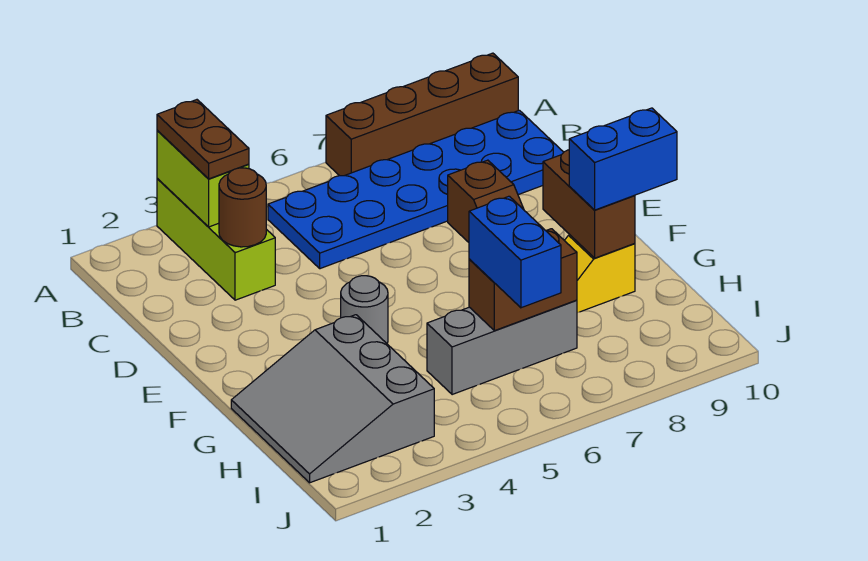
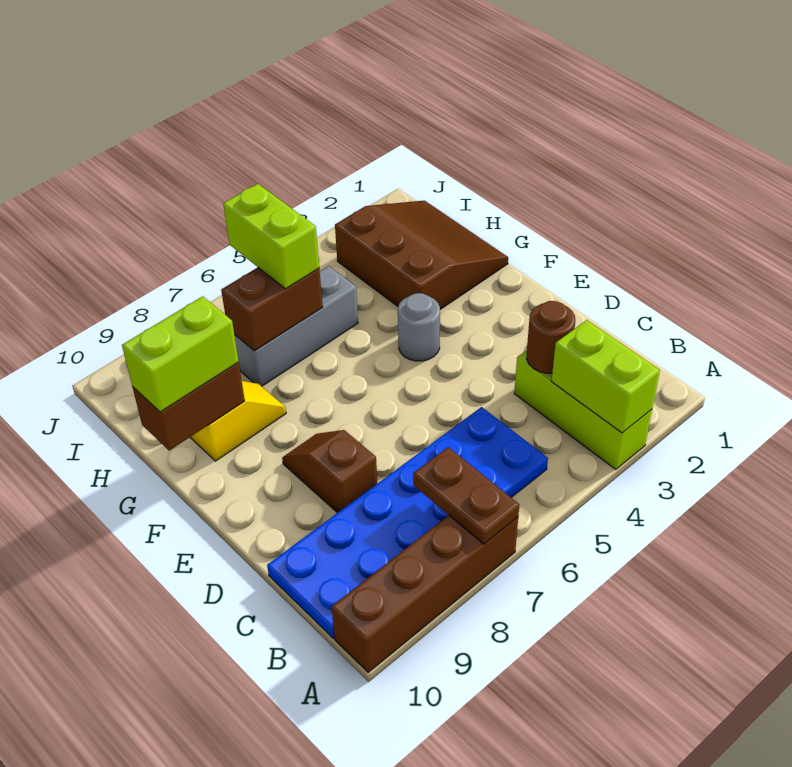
brown plate A3:B3 level 3 -> brown plate A7:B7 level 2
brown brick F9:G9 level 2 -> brown brick G9:G10 level 2
grey slope G1:I3 level 1 top 3 -> brown slope G1:I3 level 1 top 3
blue brick G9:G10 level 3 -> lime brick G9:G10 level 3
blue brick H6:I6 level 3 -> lime brick H6:I6 level 3

